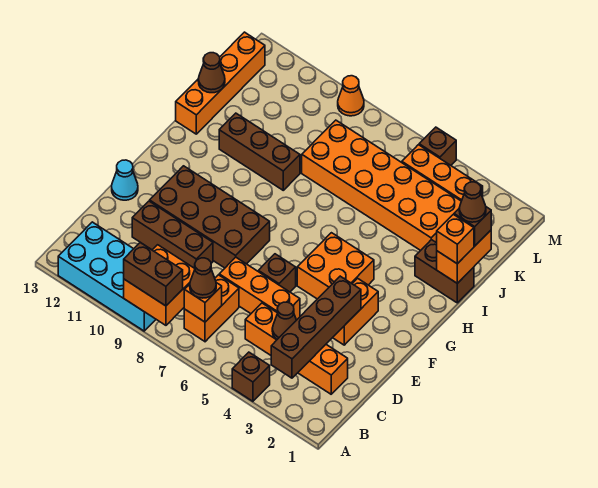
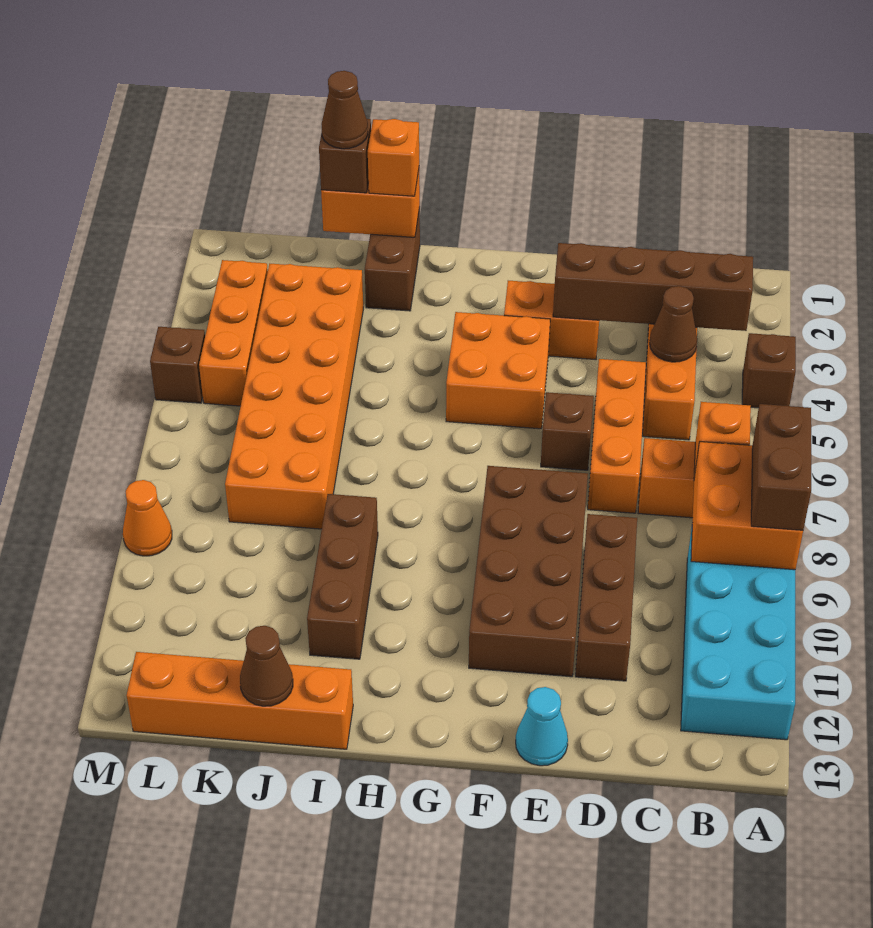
brown cone B7 level 3 -> none

